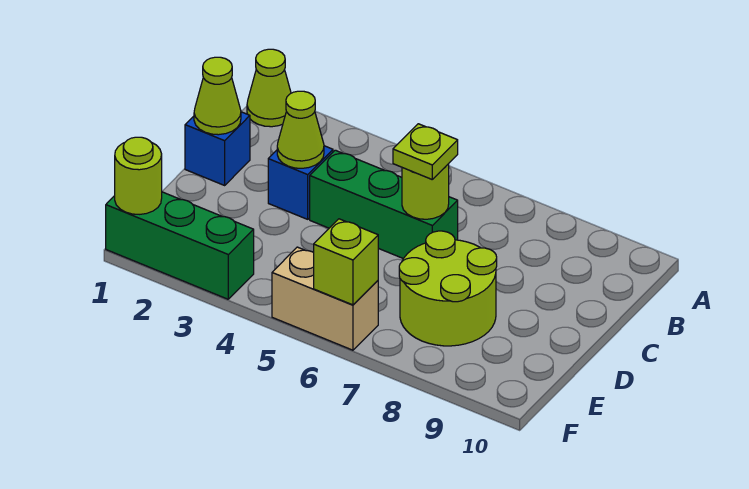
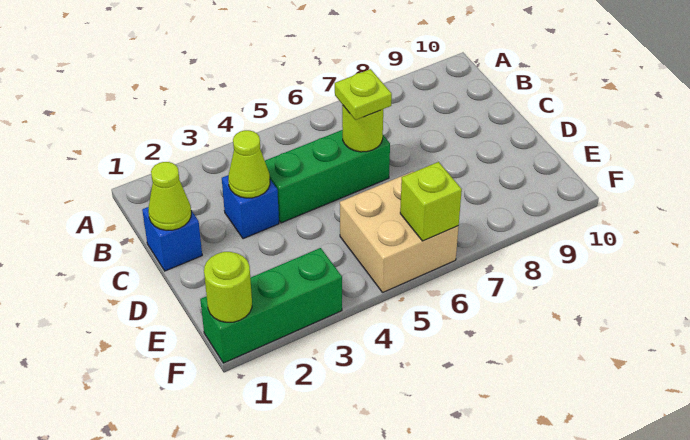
lime cone A1 level 1 -> none
lime round brick D7:E8 level 1 -> none
tan brick F5:F6 level 1 -> tan brick E5:F6 level 1

